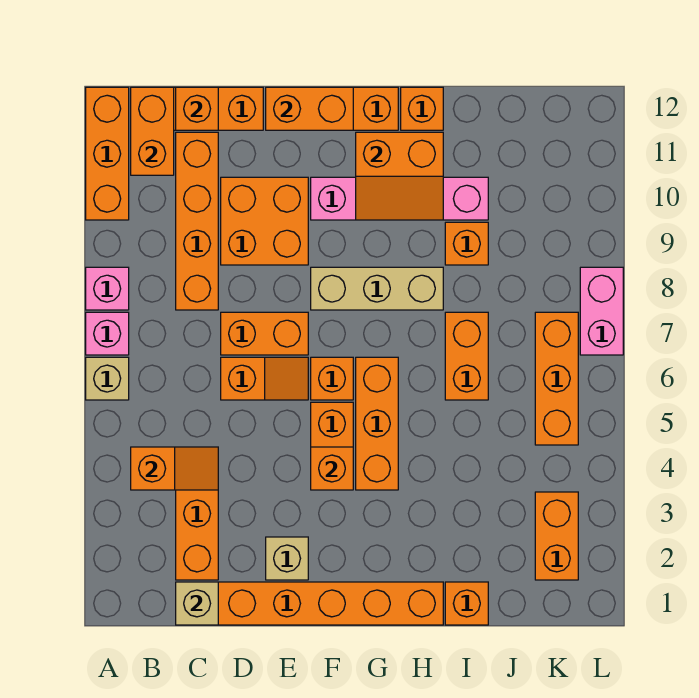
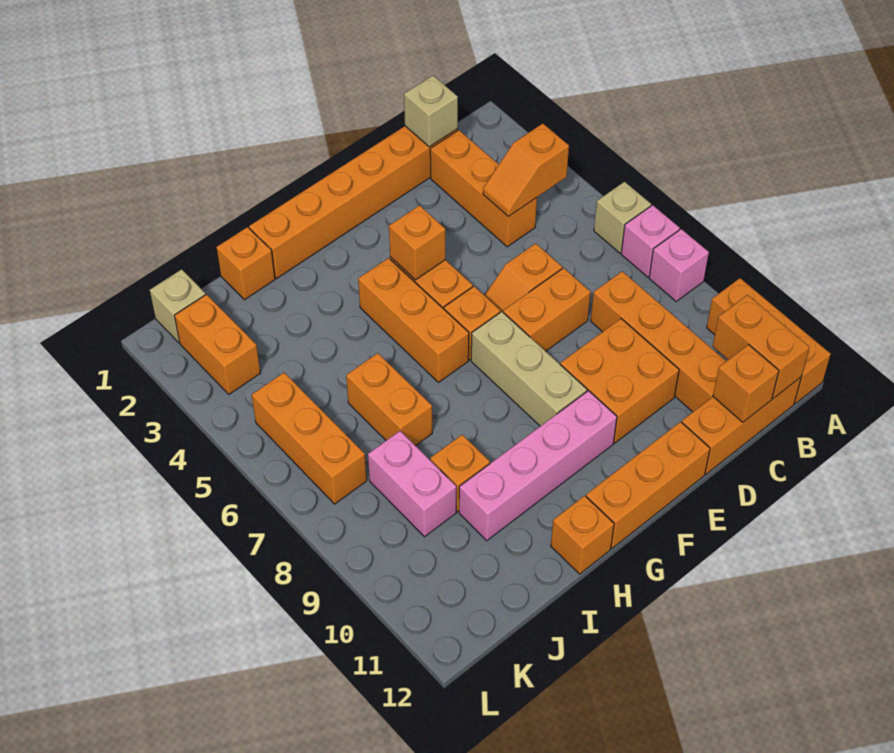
tan brick E2 level 1 -> tan brick K1 level 1
orange brick E12:F12 level 2 -> none
tan brick F8:H8 level 1 -> tan brick F7:F9 level 1
orange slope G10:H11 level 2 top 11 -> none
pink brick L7:L8 level 1 -> pink brick J8:J9 level 1

